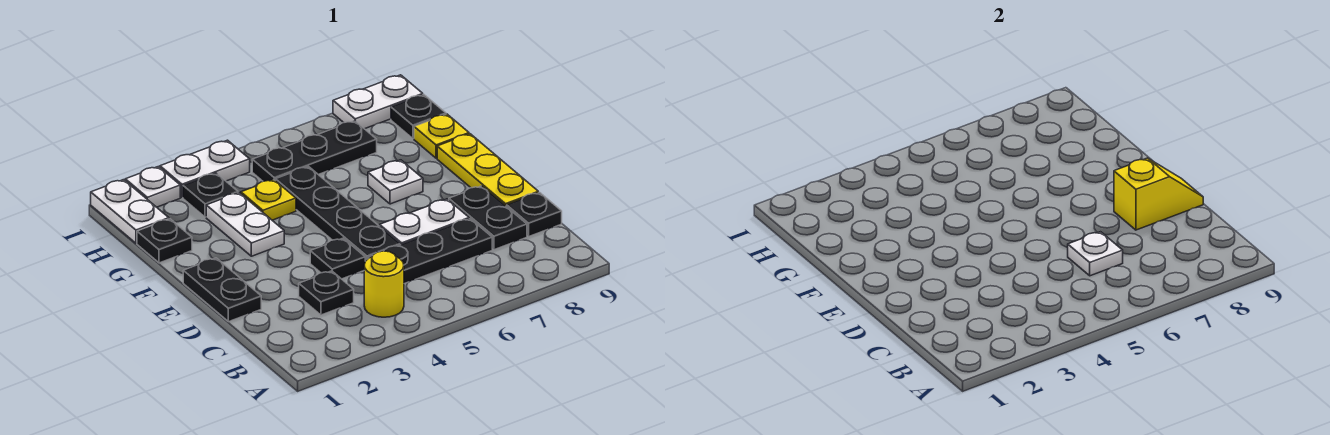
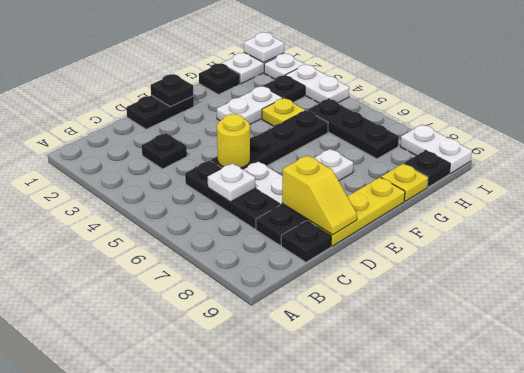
yellow round brick B4 level 1 -> yellow round brick D5 level 2
black plate D4 level 1 -> black plate E1 level 2
none -> white plate I1 level 2

